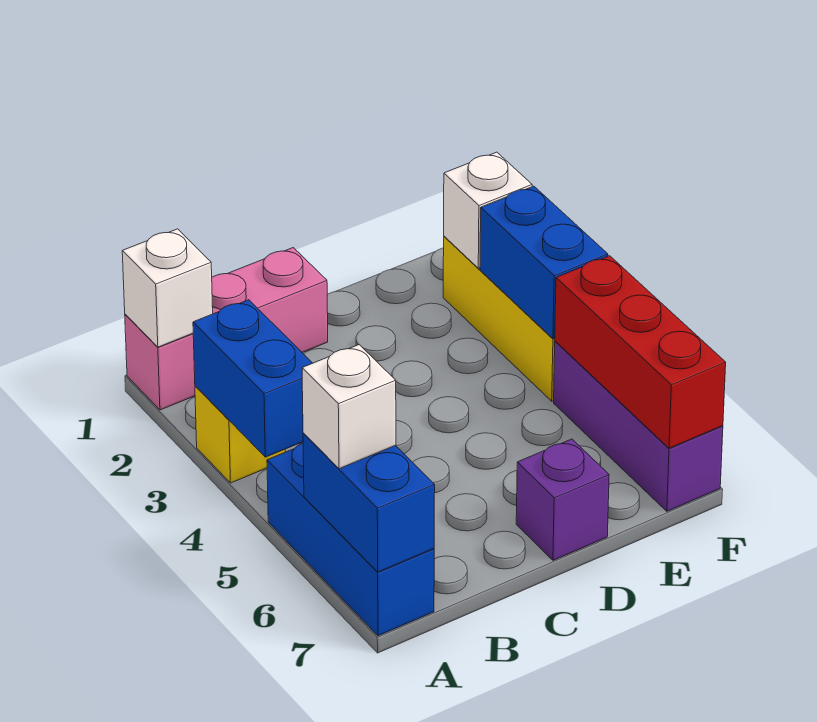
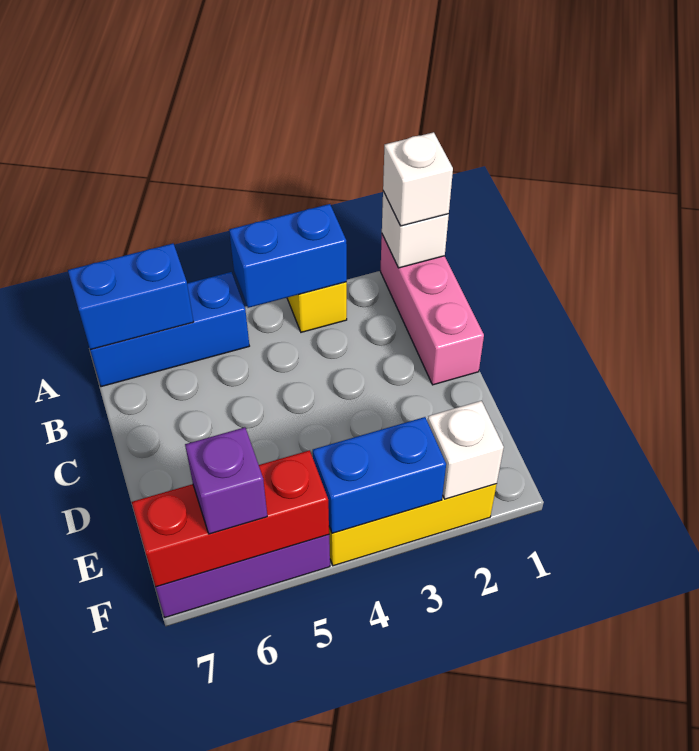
white brick A6 level 3 -> white brick A1 level 3
purple brick D7 level 1 -> purple brick F6 level 3

